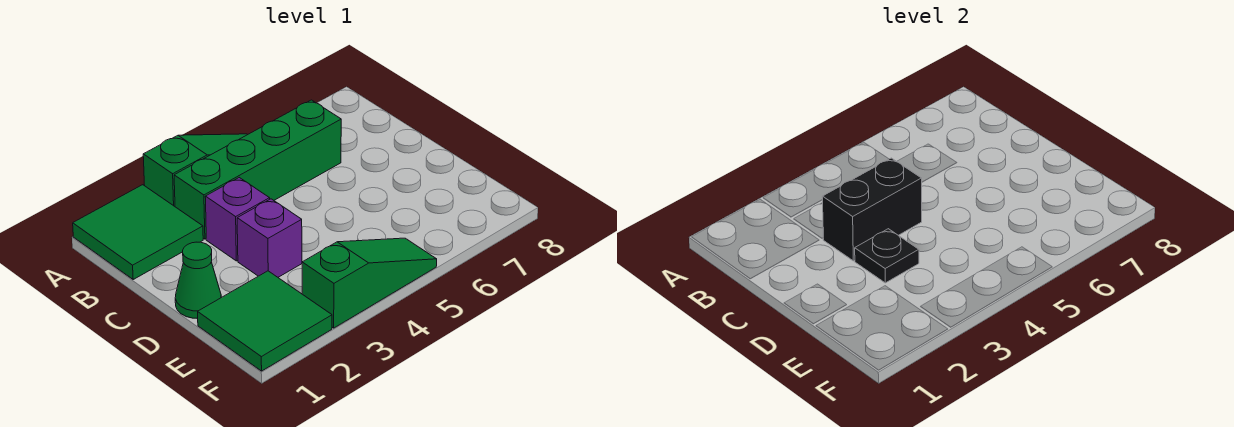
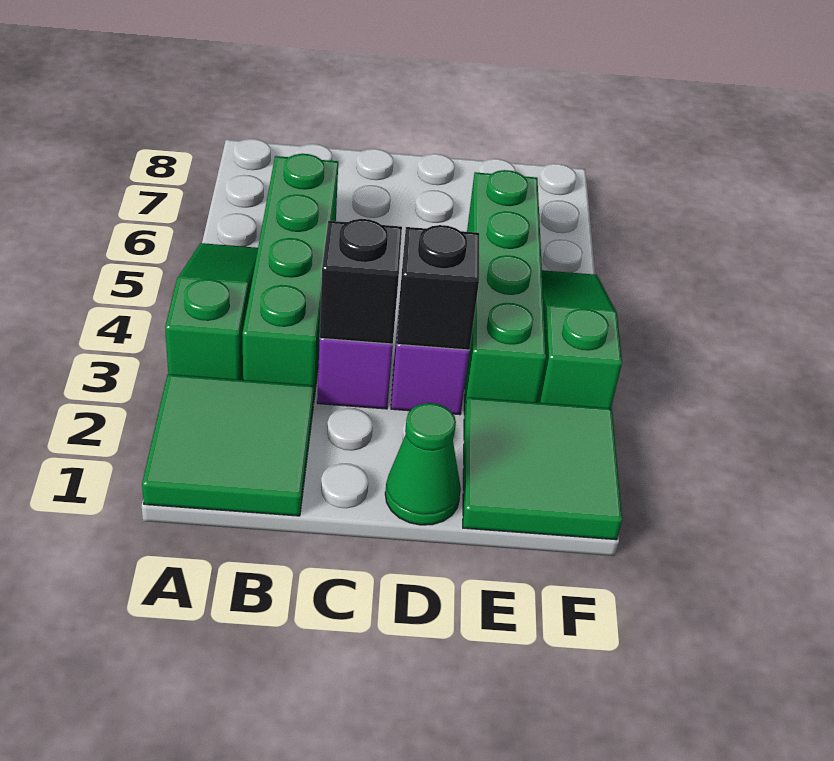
black brick C3:C4 level 2 -> black brick C3 level 2
black plate D3 level 2 -> black brick D3 level 2
none -> green brick E3:E6 level 1

